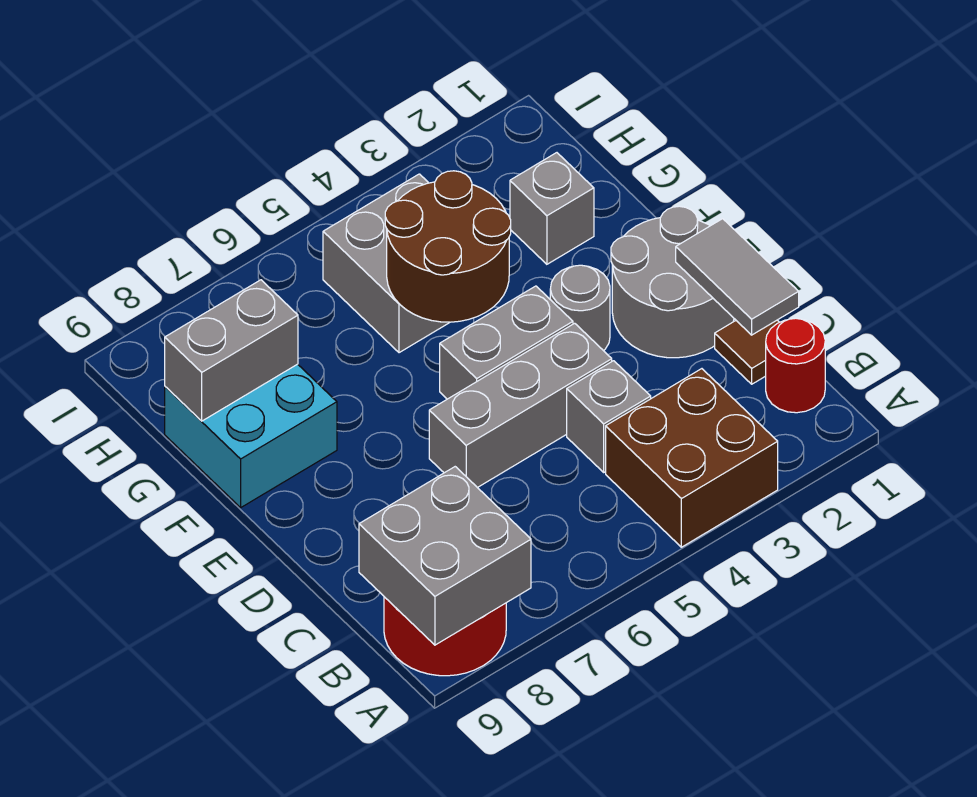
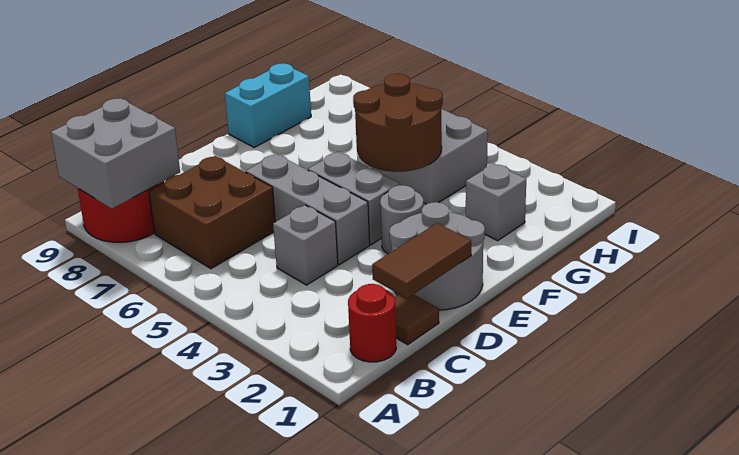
brown brick A3:B4 level 1 -> brown brick B6:C7 level 1
grey tile C1:D1 level 2 -> brown tile C1:D1 level 2
cyan brick F8:G9 level 1 -> cyan brick F9:G9 level 1
grey brick G8:G9 level 2 -> none

